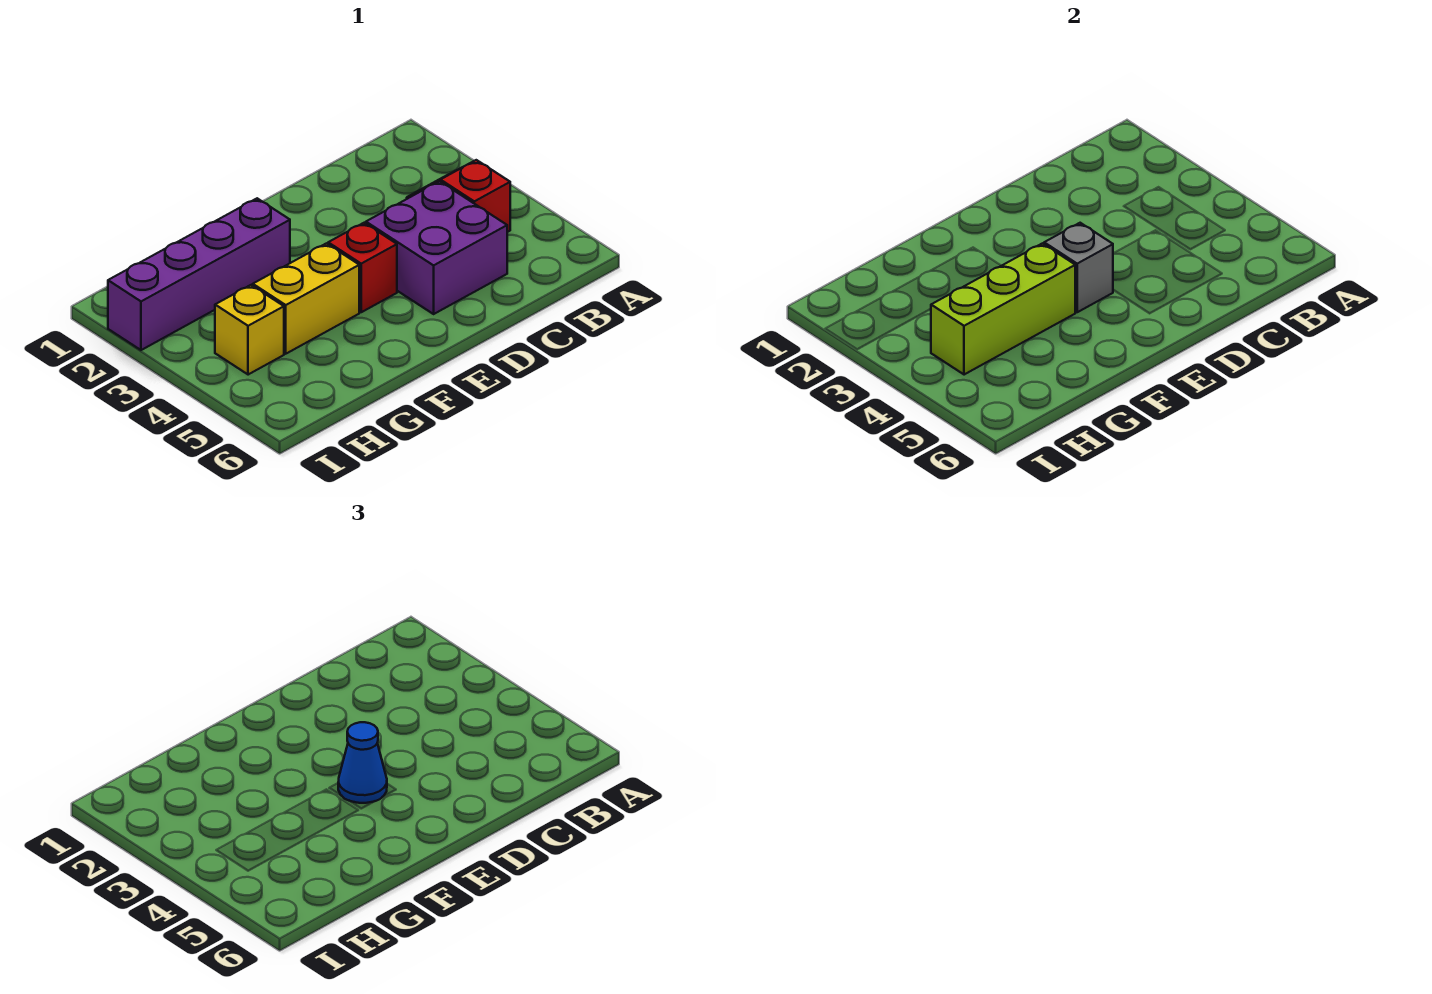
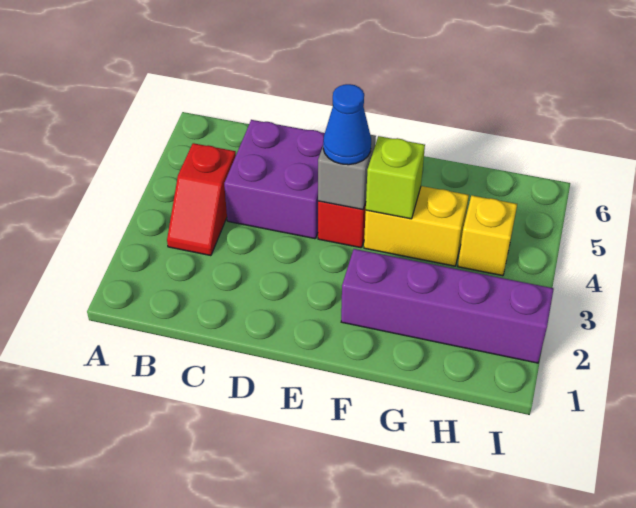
lime brick F4:H4 level 2 -> lime brick F4 level 2

